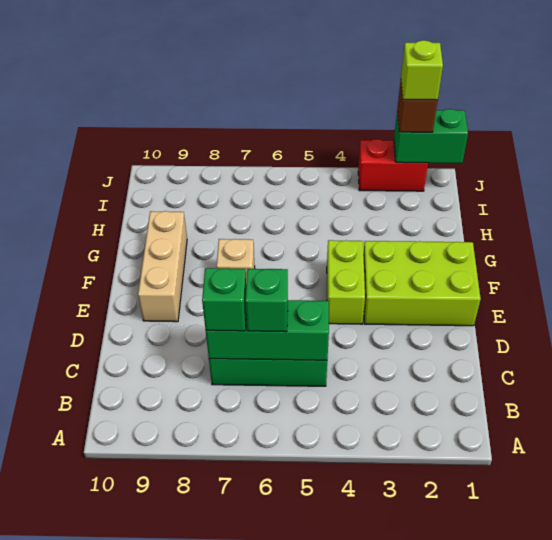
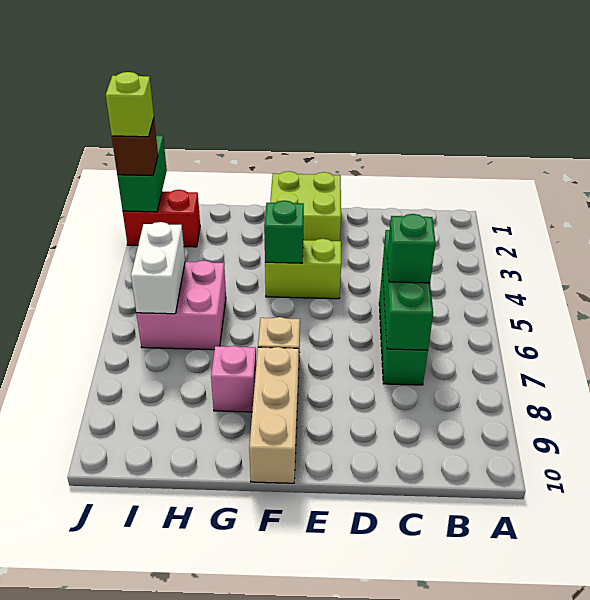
green brick C7 level 3 -> green brick F4 level 2
lime brick E1:F3 level 1 -> lime brick E1:F2 level 1
tan brick E9:G9 level 1 -> tan brick F8:F10 level 1
none -> pink brick G8 level 1
none -> pink brick H5:I6 level 1
none -> white brick I5:I6 level 2
red brick J2:J3 level 1 -> red brick I2:J2 level 1

